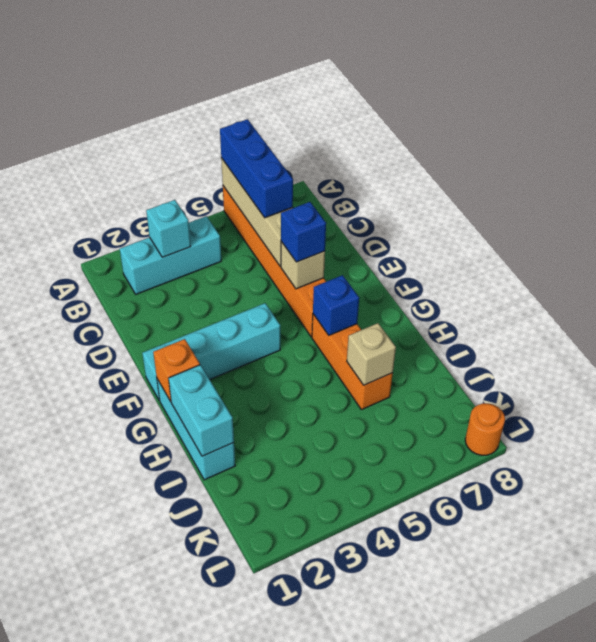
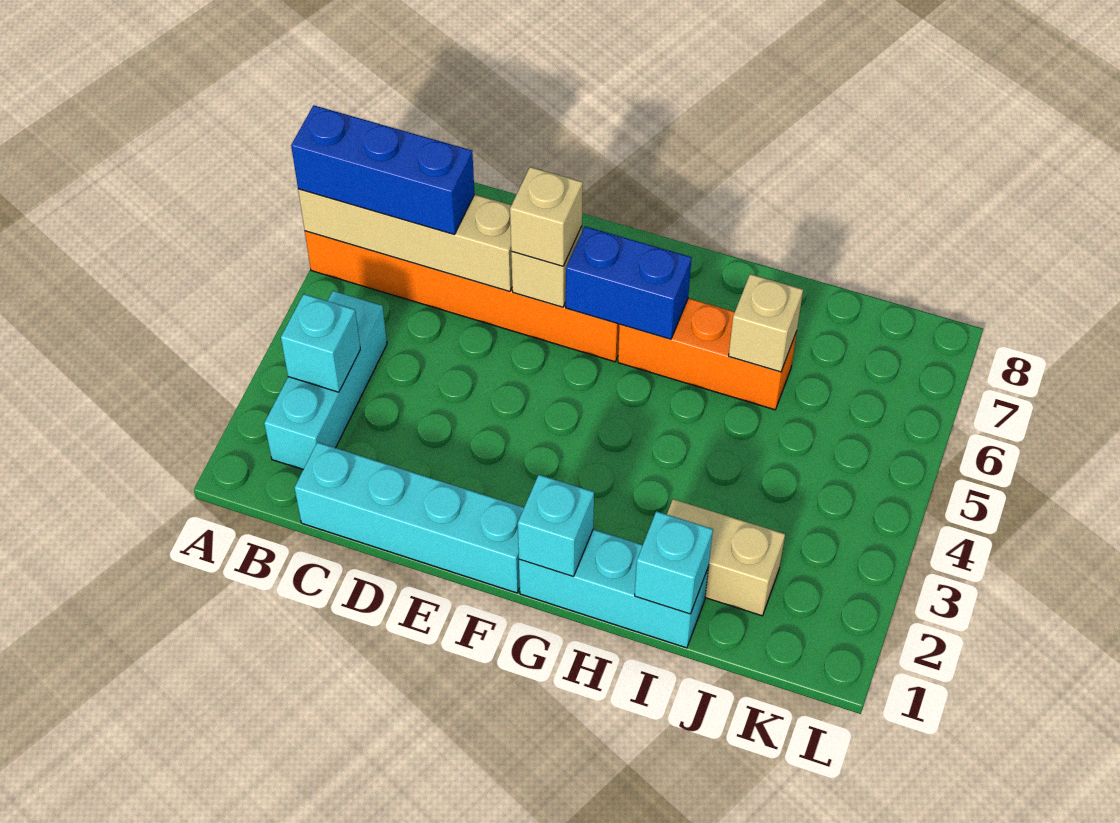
blue brick E6 level 3 -> tan brick E6 level 3
cyan brick F1:F4 level 1 -> cyan brick C1:F1 level 1
orange brick G1 level 2 -> cyan brick G1 level 2
blue brick G6 level 2 -> blue brick F6:G6 level 2
cyan brick H1:I1 level 2 -> cyan brick I1 level 2
none -> tan brick I2:J2 level 1
orange round brick L8 level 1 -> none

